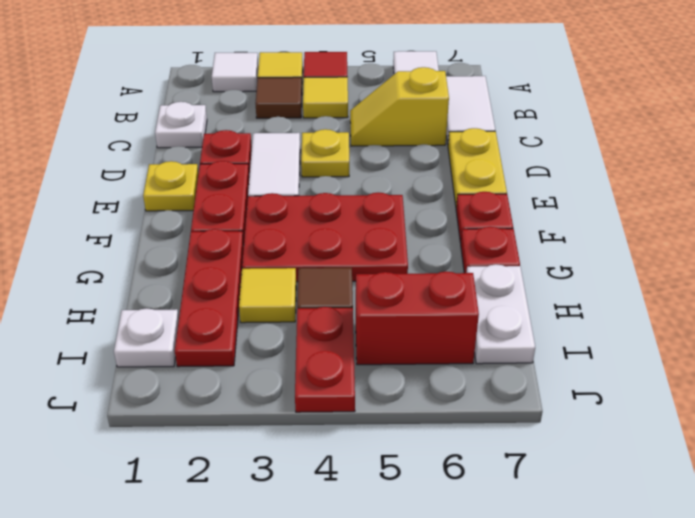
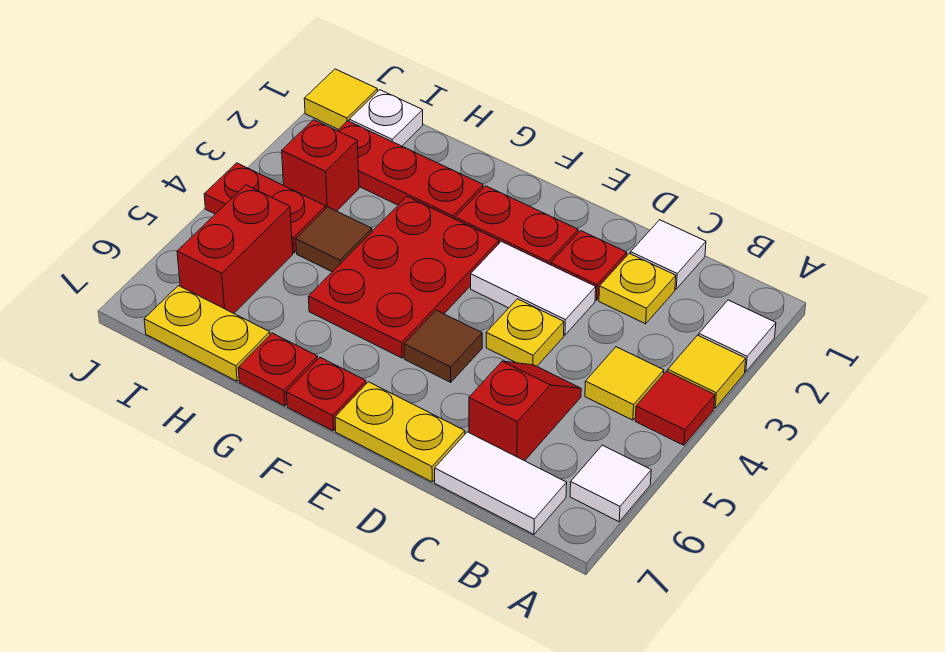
brown tile B3 level 1 -> brown tile E5 level 1
white plate C1 level 1 -> white tile C1 level 1
yellow slope C5:C6 level 1 top 6 -> red slope C5:C6 level 1 top 6
yellow plate E1 level 1 -> yellow plate C2 level 1
yellow tile H3 level 1 -> yellow tile J1 level 1
white plate H7:I7 level 1 -> yellow plate H7:I7 level 1
none -> red brick I3 level 1

